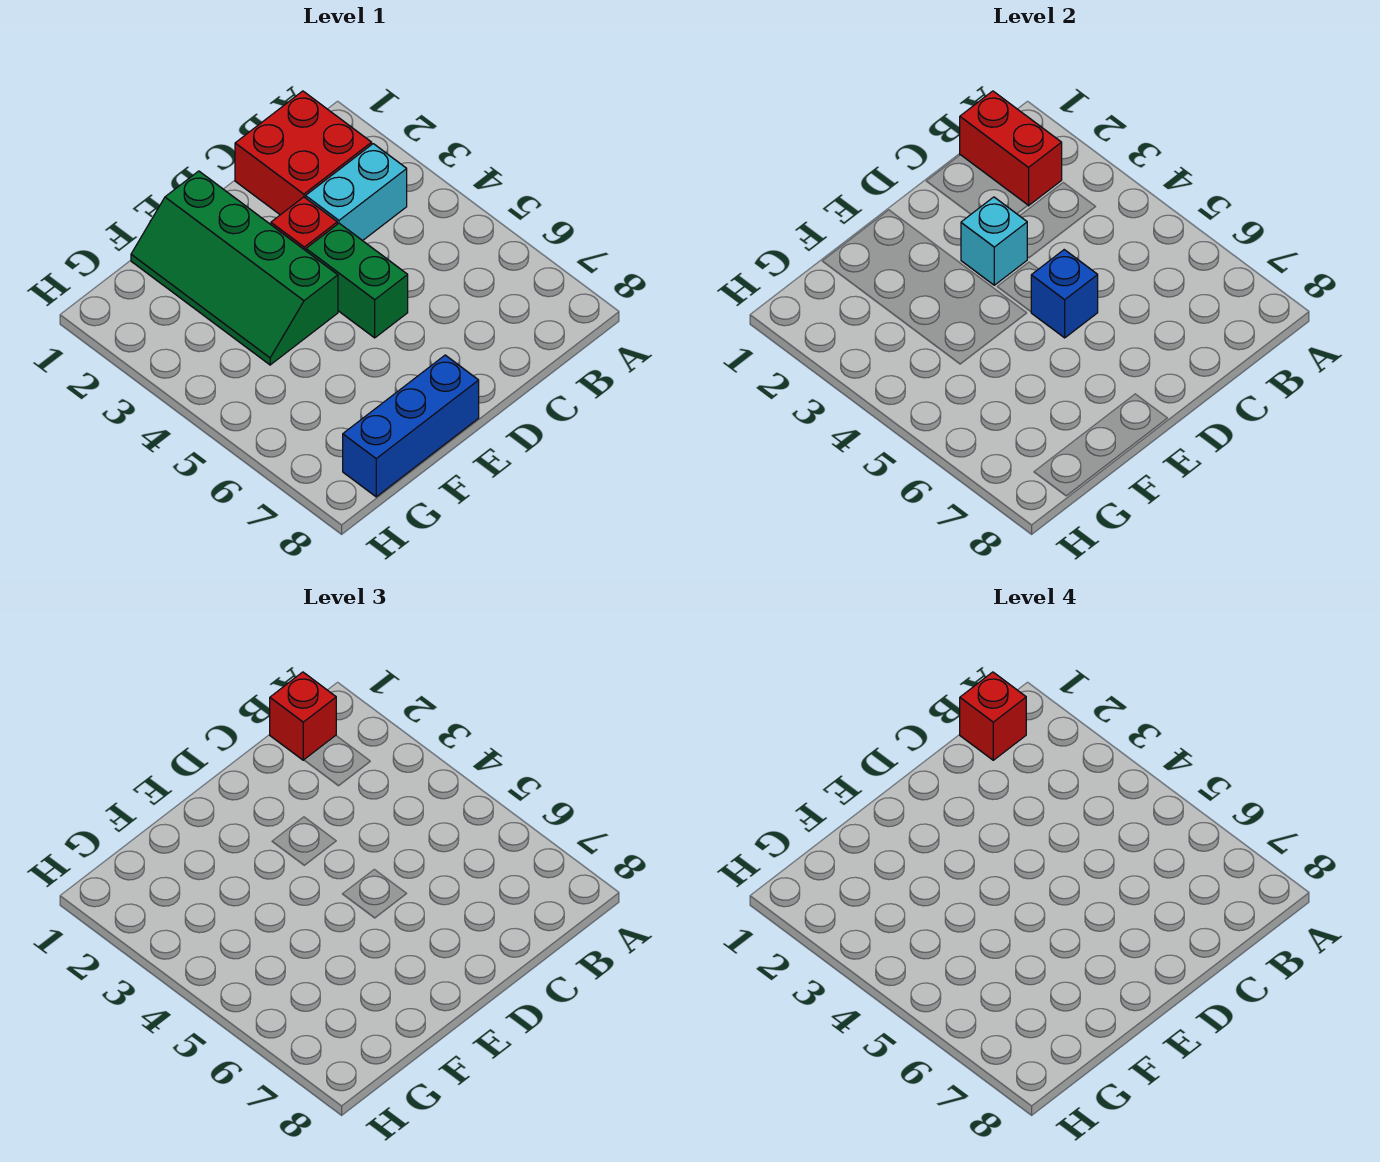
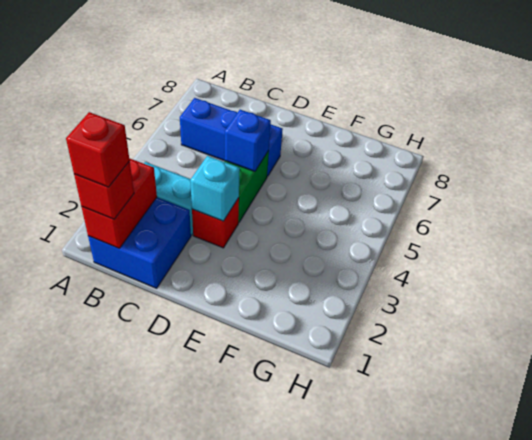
red brick B1:C2 level 1 -> blue brick B1:C2 level 1
green slope E1:F4 level 1 top E -> none
blue brick E8:G8 level 1 -> blue brick B6:D6 level 1

